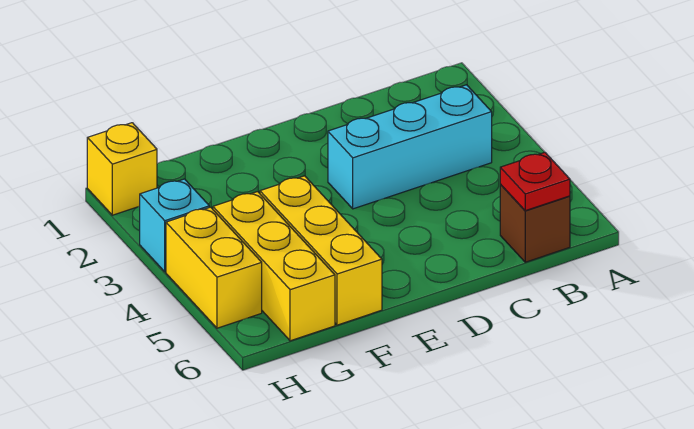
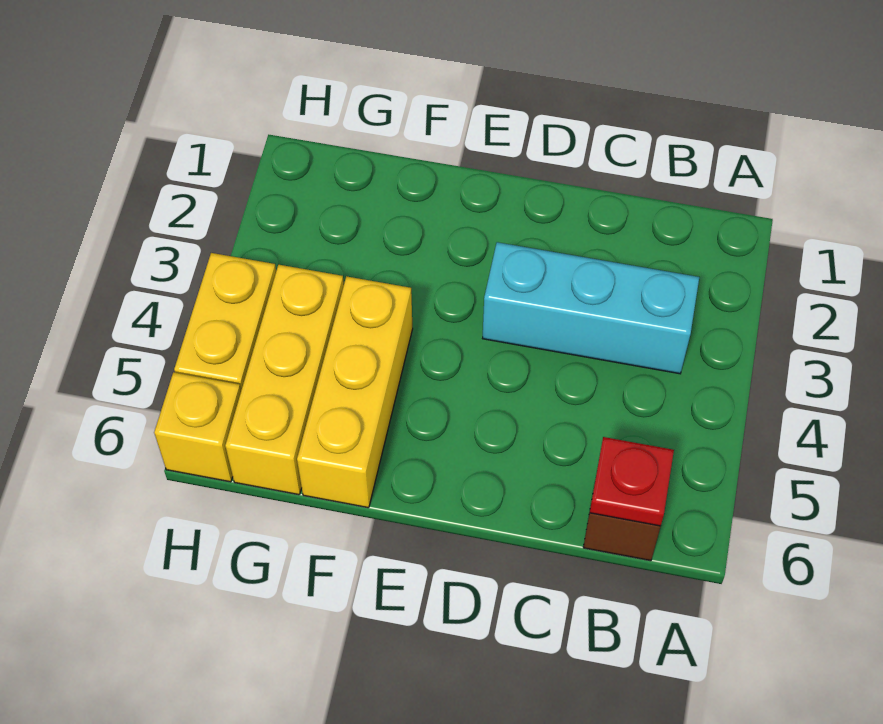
yellow brick H1 level 1 -> yellow brick H6 level 1
cyan brick H3 level 1 -> none

